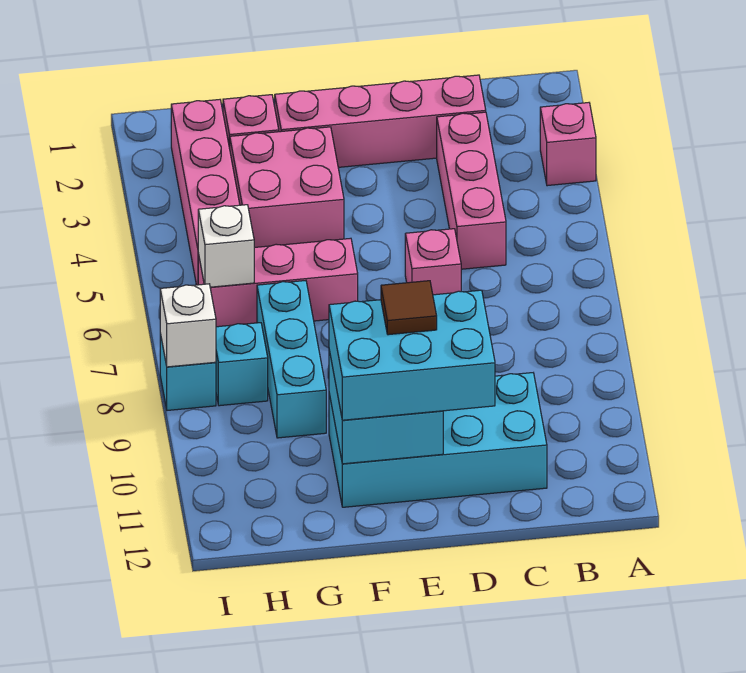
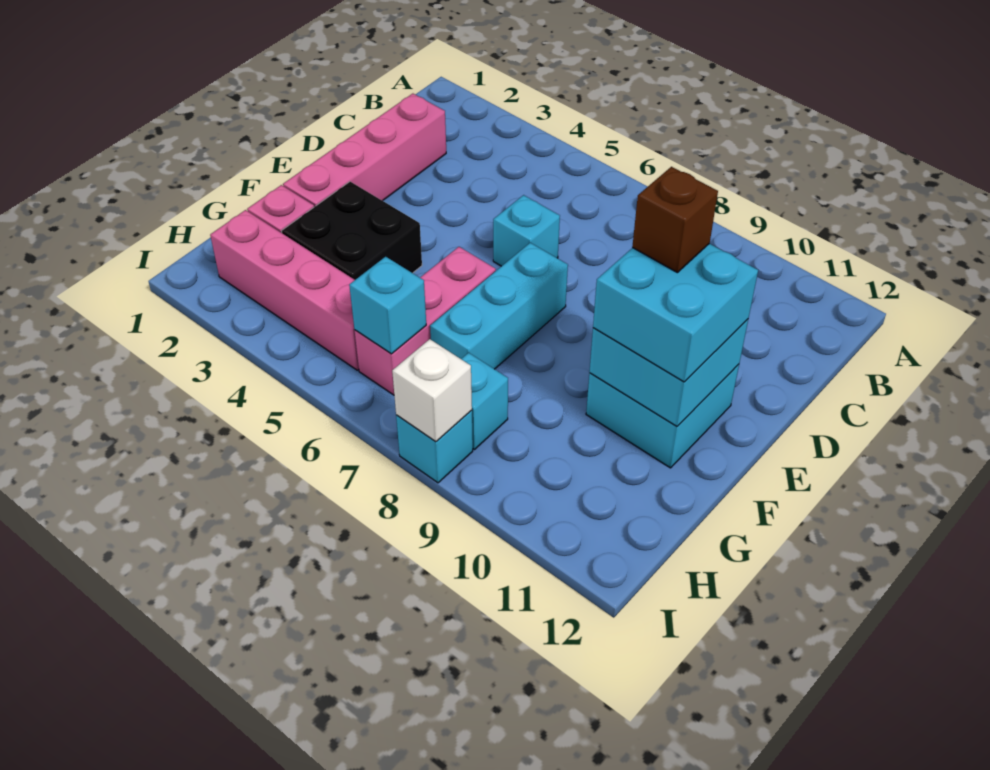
pink brick A3 level 1 -> none
pink brick C3:C5 level 1 -> none
cyan brick C10:F11 level 1 -> cyan brick E10:F11 level 1
pink brick D6 level 1 -> cyan brick D6 level 1
cyan brick D10:F11 level 3 -> cyan brick E10:F11 level 3
brown tile E10 level 4 -> brown brick E10 level 4
pink brick F3:G4 level 1 -> black brick F3:G4 level 1
cyan brick G7:G9 level 1 -> cyan brick E7:G7 level 1
white brick H6 level 2 -> cyan brick H6 level 2

